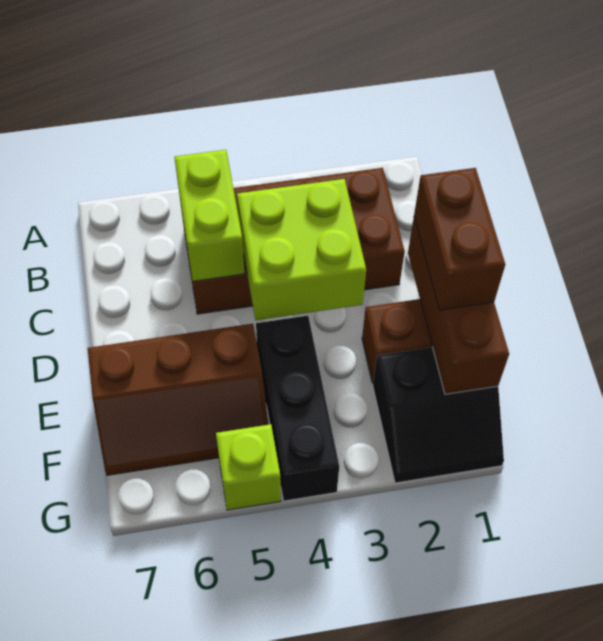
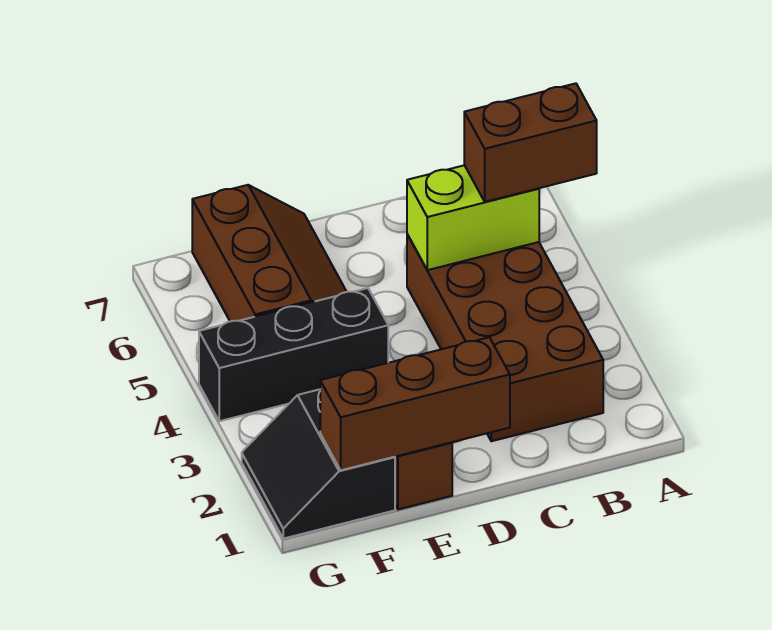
lime brick C3:D4 level 2 -> none
brown brick D1:E1 level 3 -> brown brick A5:B5 level 3
brown slope E5:F7 level 1 top E -> brown slope E5:F7 level 1 top F
lime brick G5 level 1 -> none

